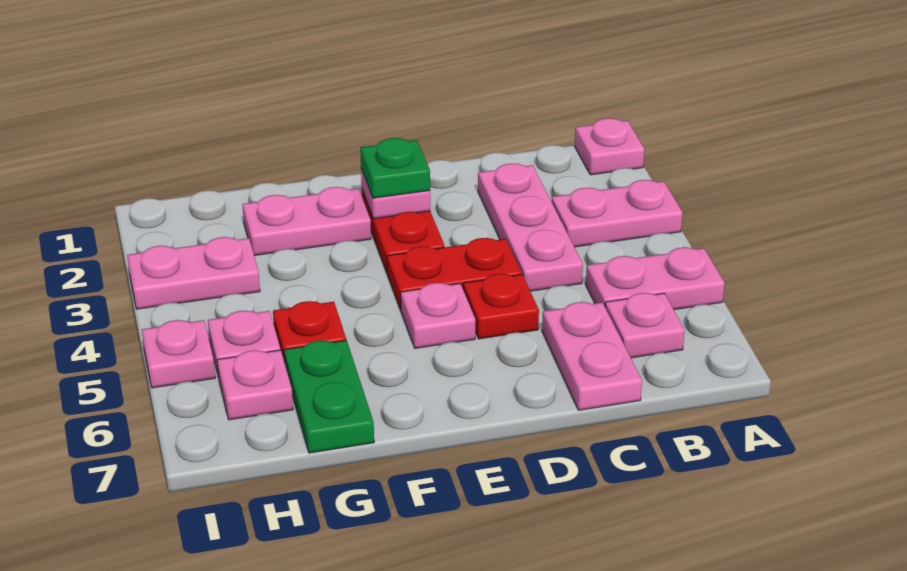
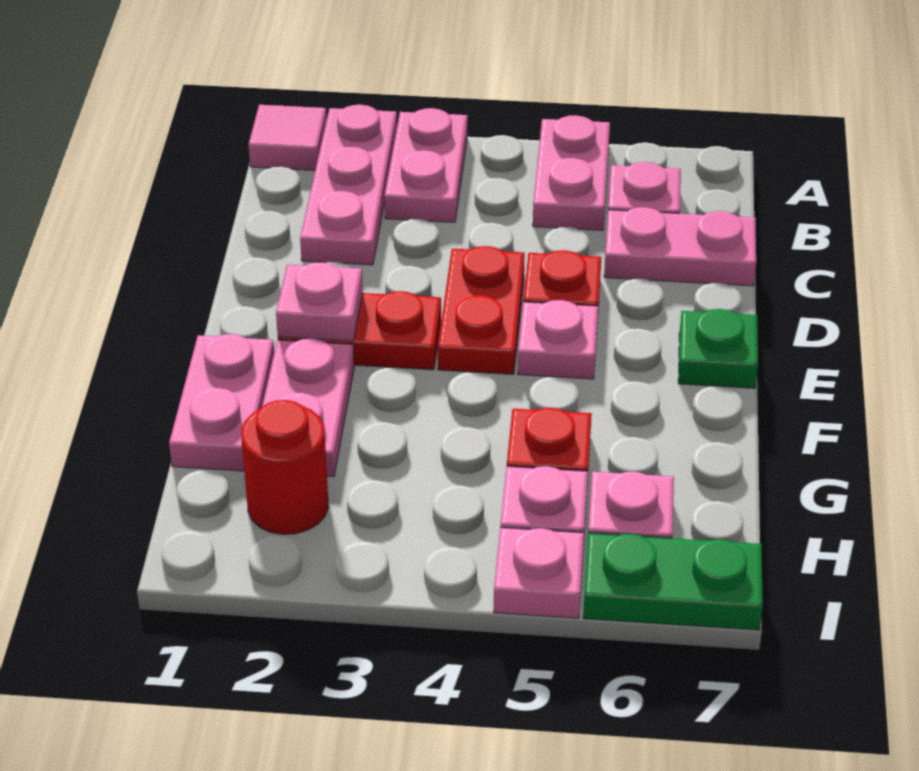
pink plate A1 level 1 -> pink tile A1 level 1
pink plate C2:C4 level 1 -> pink plate A2:C2 level 1
green plate E2 level 3 -> green plate E7 level 1
green plate G6:G7 level 1 -> green plate I6:I7 level 1
none -> red round brick H2 level 1
pink plate H3:I3 level 1 -> pink plate F1:G1 level 1

